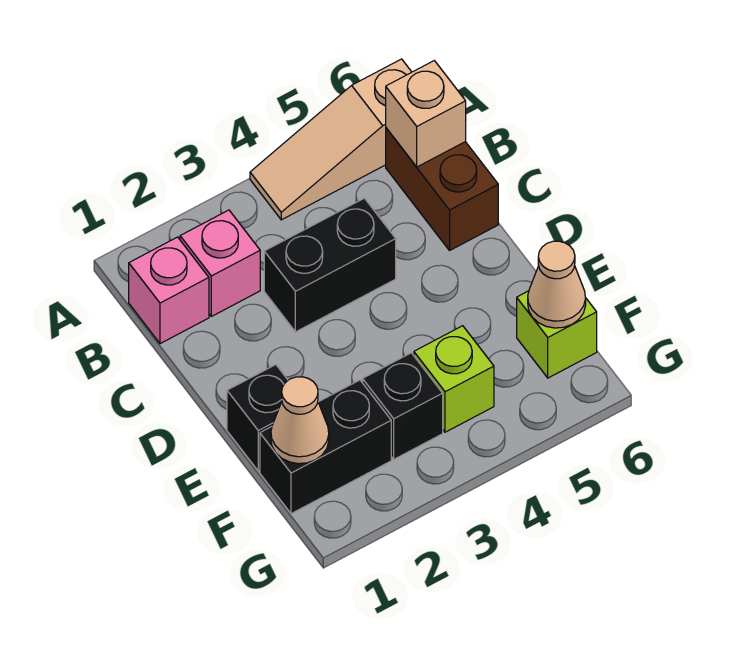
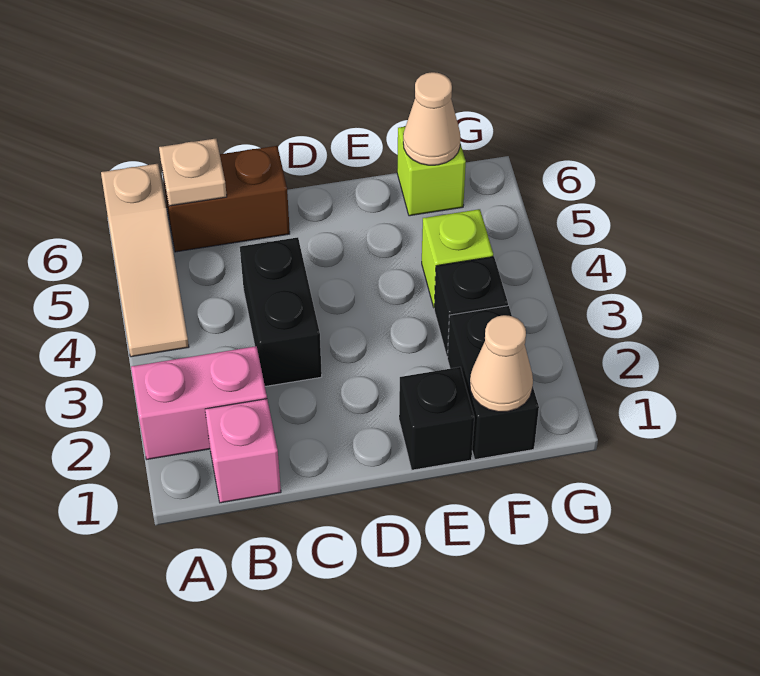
pink brick B2 level 1 -> pink brick A2:B2 level 1
tan brick B6 level 2 -> tan plate B6 level 2

